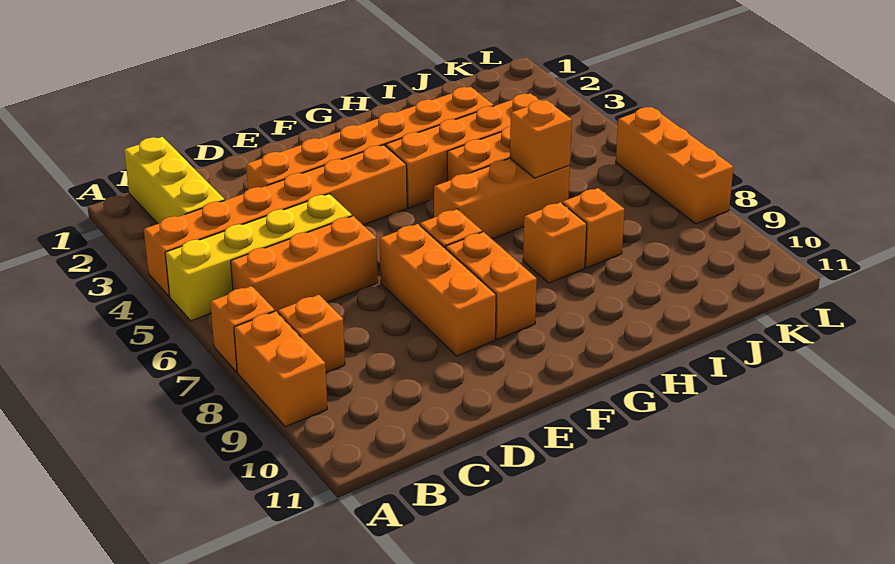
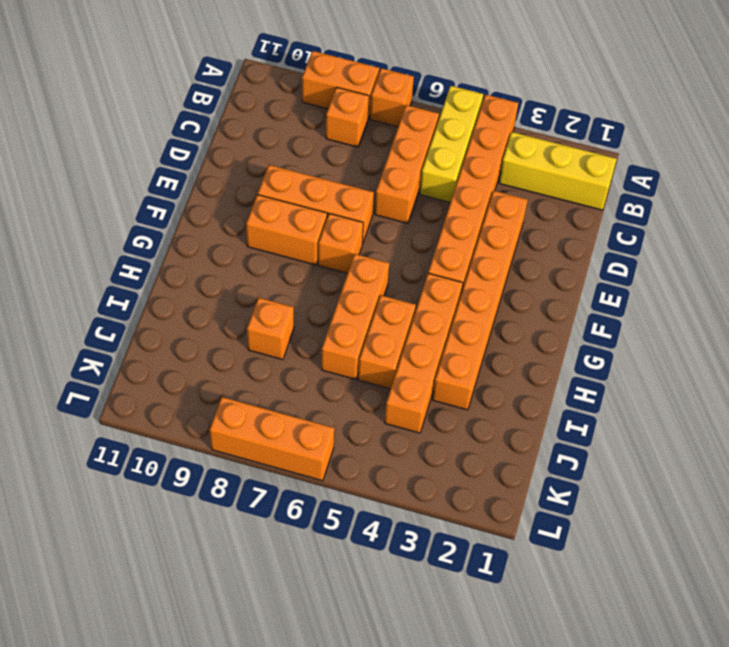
yellow brick A5:D5 level 1 -> yellow brick A5:C5 level 1
orange brick H8 level 1 -> none
orange brick I6 level 2 -> none

